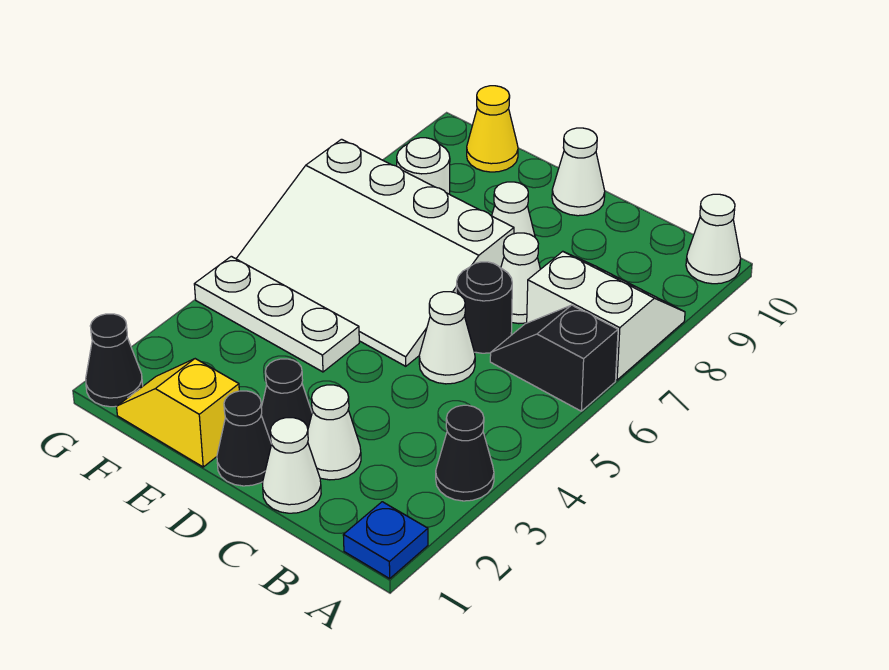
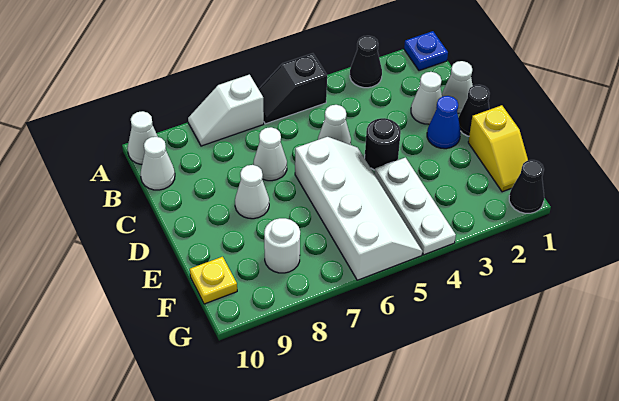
black slope A6:B6 level 1 top A -> black slope A5:A6 level 1 top 5
white slope A7:B8 level 1 top 7 -> white slope A7:A8 level 1 top 7
black round brick C6 level 1 -> black round brick D4 level 1
black cone D2 level 1 -> blue cone D2 level 1
white slope D5:G7 level 1 top 7 -> white slope D5:G6 level 1 top 6
white cone D10 level 1 -> white cone B10 level 1
yellow cone F10 level 1 -> yellow plate F10 level 1

